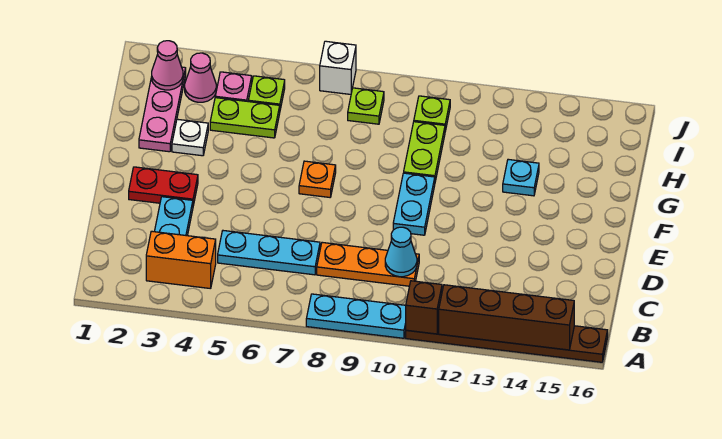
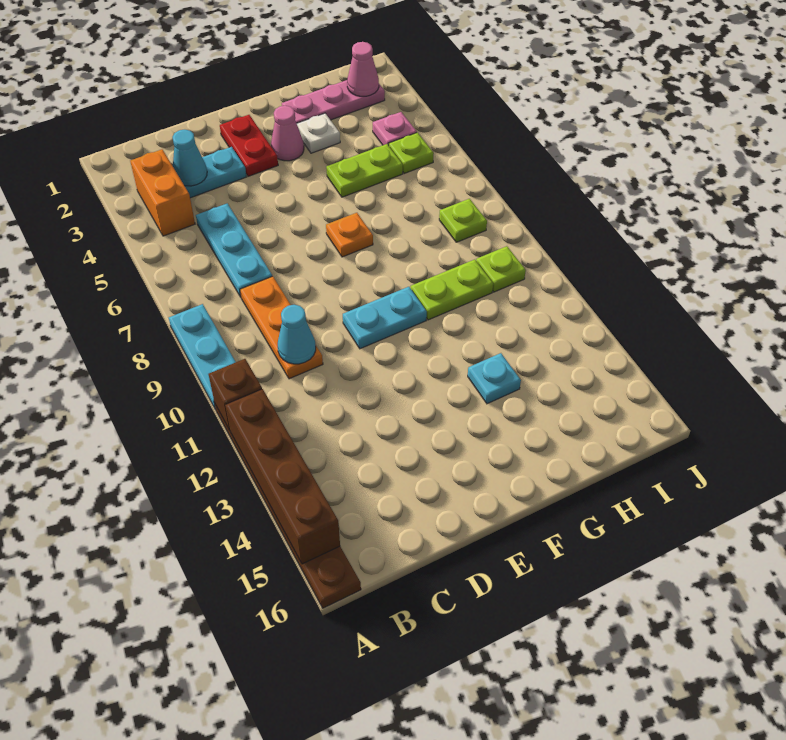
none -> cyan cone C3 level 2
lime plate H4:H5 level 1 -> lime plate G5:H5 level 1
pink cone I3 level 1 -> pink cone F3 level 1
white brick J7 level 1 -> none

